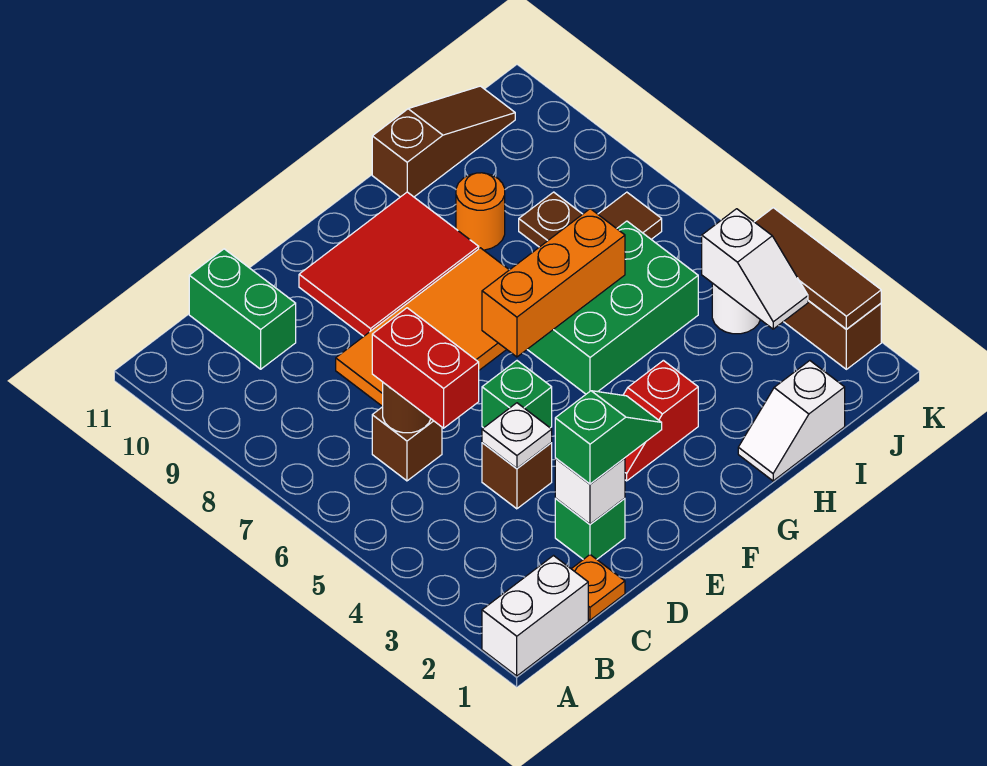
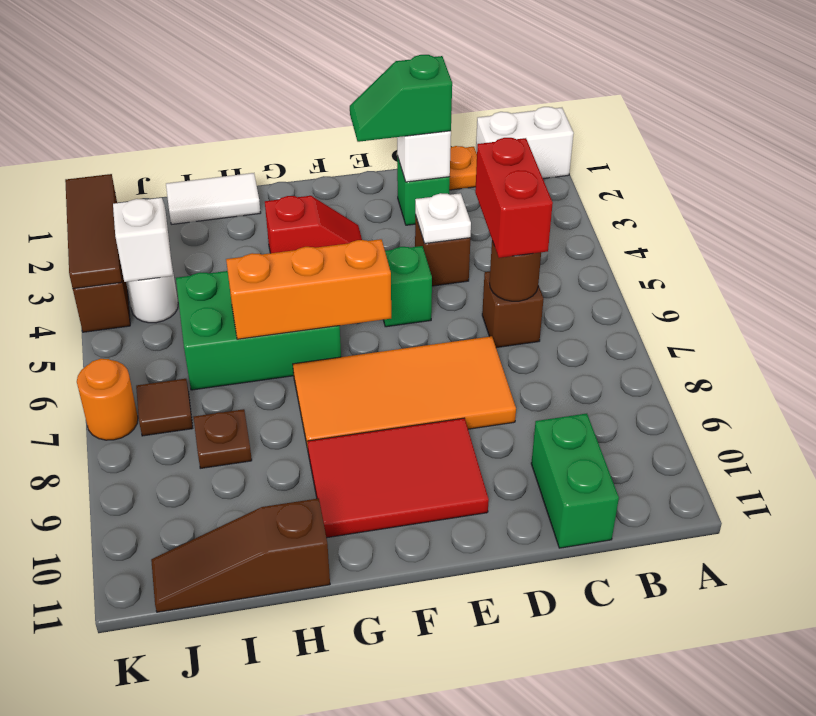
white slope H1:I1 level 1 top I -> white tile H1:I1 level 1
orange round brick H9 level 1 -> orange round brick K7 level 1

